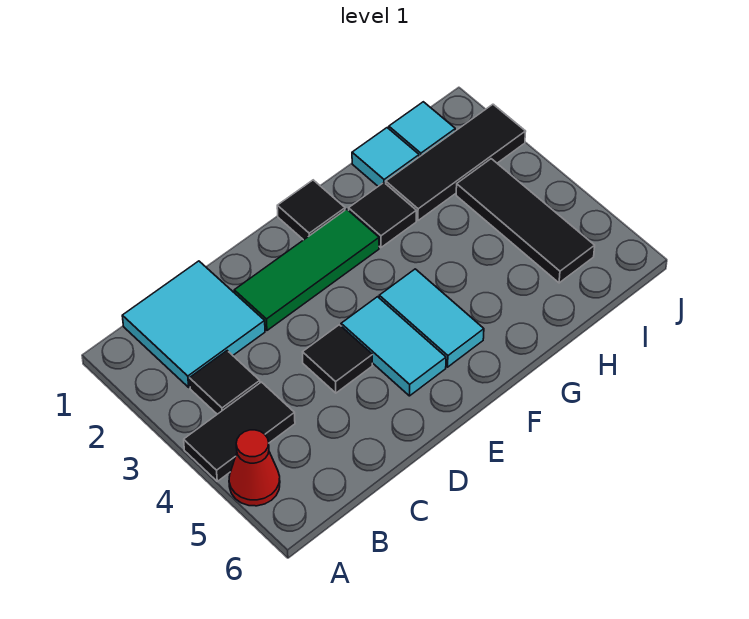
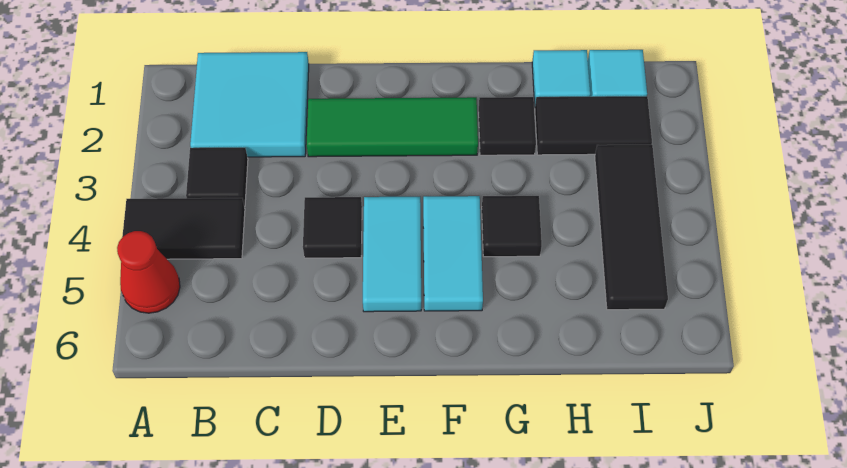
black tile F1 level 1 -> black tile G4 level 1
black tile H2:J2 level 1 -> black tile H2:I2 level 1

